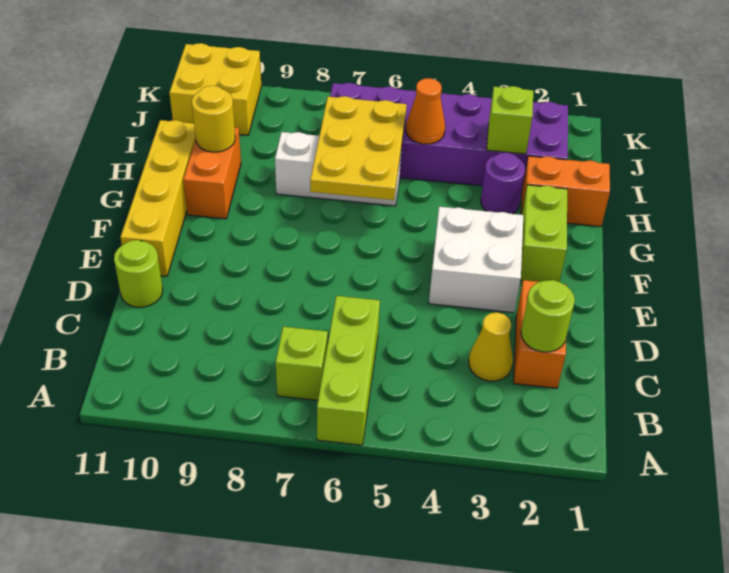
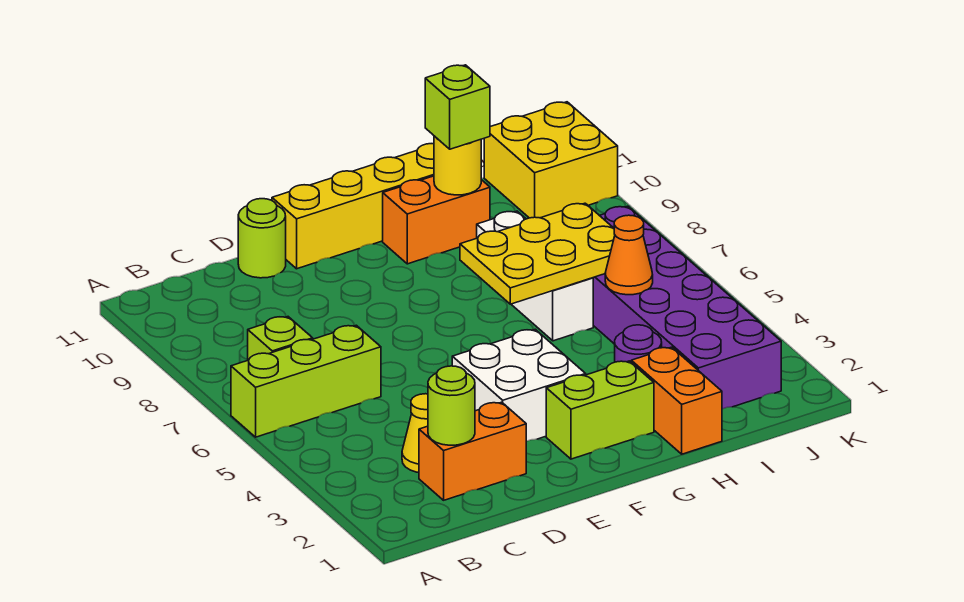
lime brick I3 level 2 -> lime brick H10 level 3

